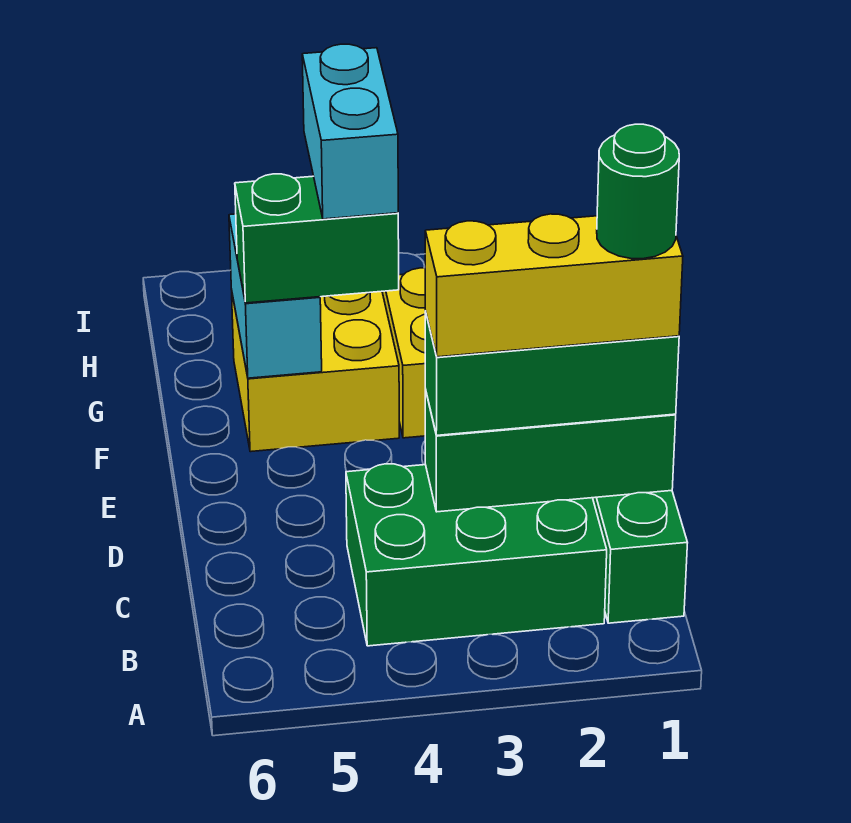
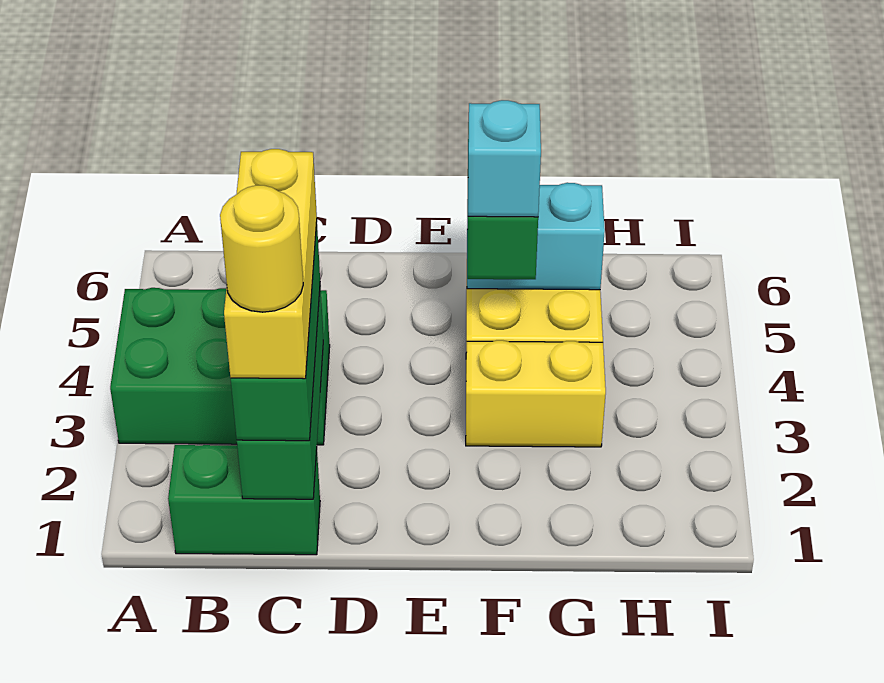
green brick B2:C4 level 1 -> green brick A3:C4 level 1
green round brick C1 level 5 -> yellow round brick C1 level 5
cyan brick F4:G4 level 4 -> cyan brick F4 level 4

